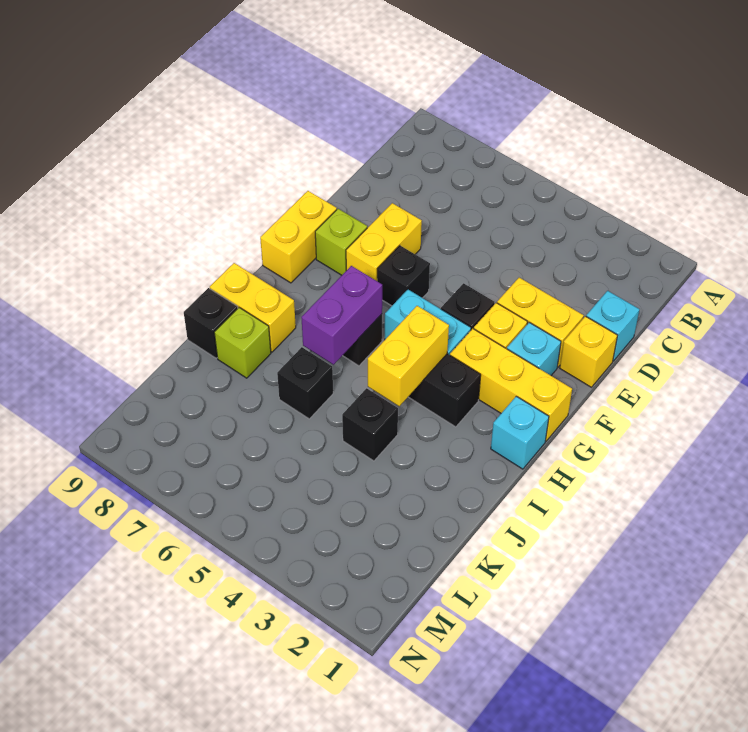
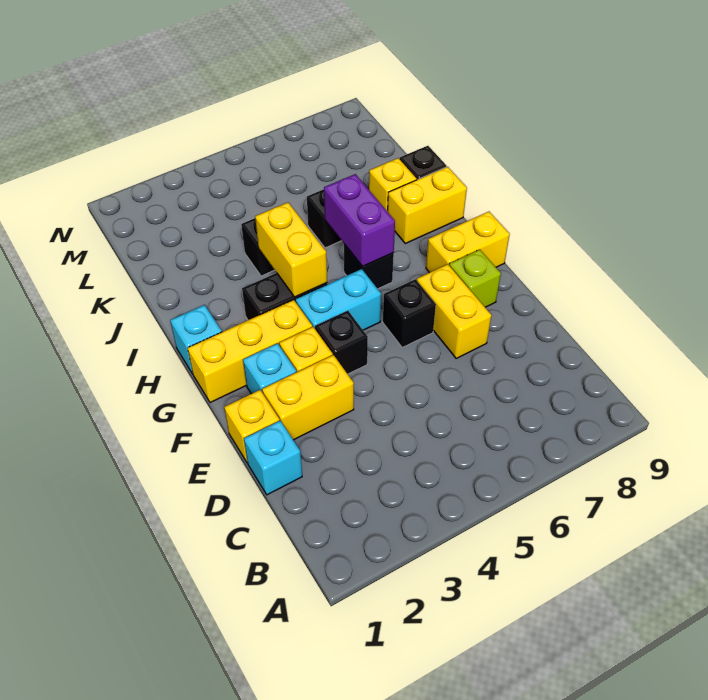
yellow brick F9:G9 level 1 -> yellow brick G8:G9 level 1
lime brick J8 level 1 -> yellow brick J8 level 1

